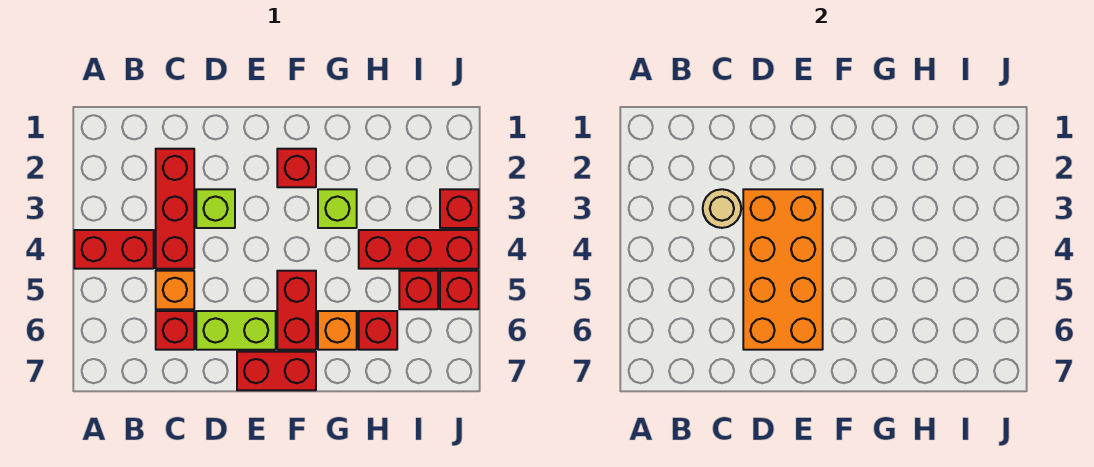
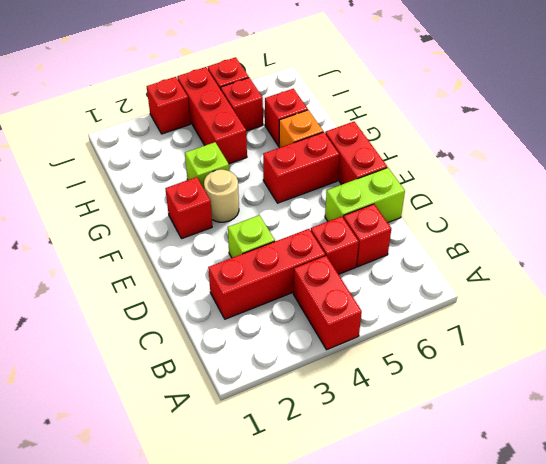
tan round brick C3 level 2 -> tan round brick F3 level 1
orange brick C5 level 1 -> red brick C5 level 1
orange brick D3:E6 level 2 -> none
lime brick D6:E6 level 1 -> lime brick D6:D7 level 1

